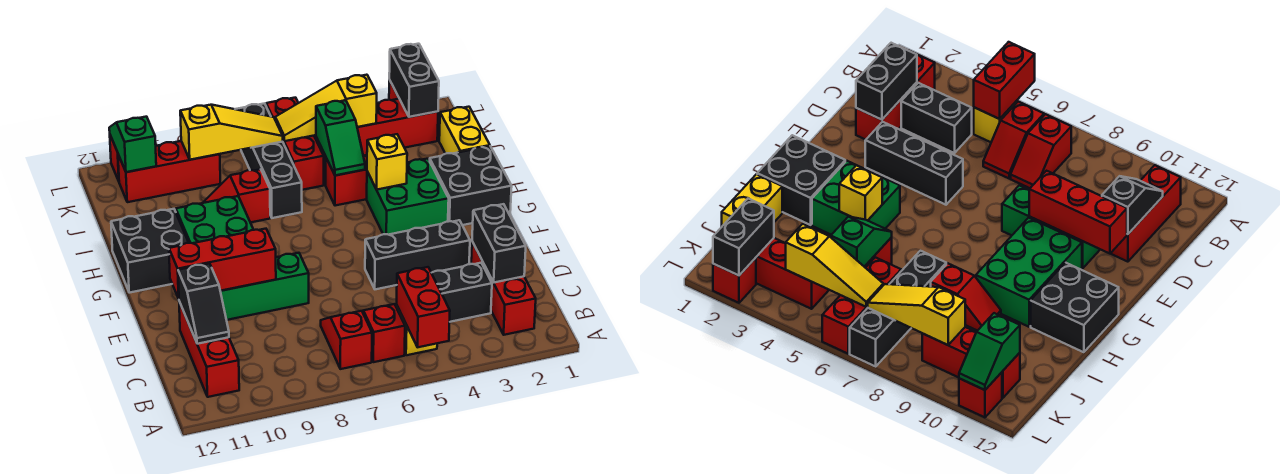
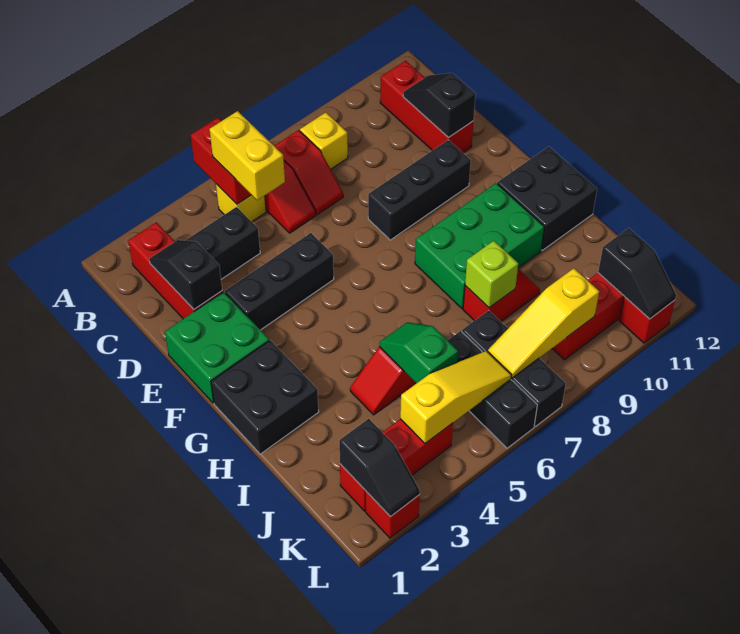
black brick C2:D2 level 2 -> black slope C2:D2 level 2 top D
green brick E8:E10 level 1 -> black brick E8:E10 level 1
red brick E9:E11 level 2 -> none
green brick F9:H10 level 1 -> green brick G8:H10 level 1
green brick G3:H4 level 1 -> green brick E1:F2 level 1
yellow brick H4 level 2 -> yellow brick B8 level 1
yellow brick I1:J1 level 1 -> yellow brick B5:C5 level 3
black brick I7:L7 level 1 -> black brick J7:L7 level 1
none -> lime brick I8 level 2
red brick J6:L6 level 1 -> black brick J6:L6 level 1
black brick K2:L2 level 2 -> black slope K2:L2 level 2 top K
green slope K11:L11 level 2 top K -> black slope K11:L11 level 2 top K

